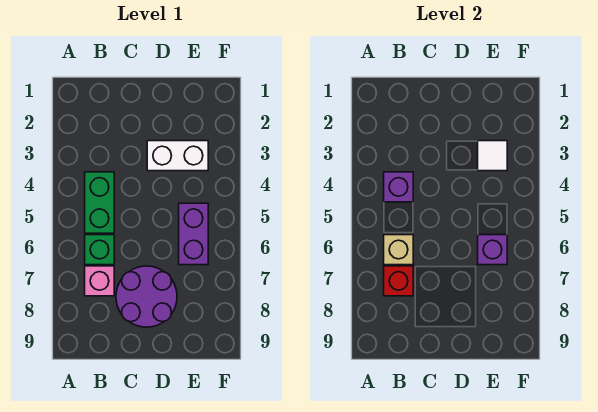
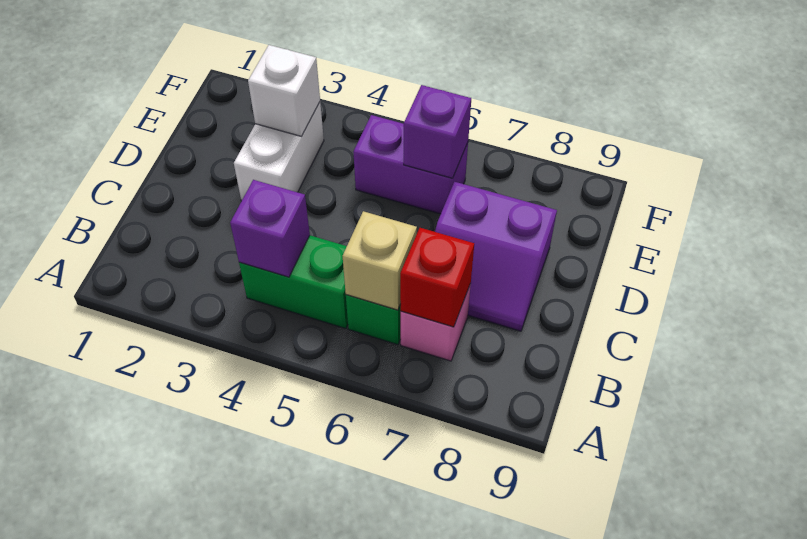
purple round brick C7:D8 level 1 -> purple slope C7:D8 level 1 top D
white tile E3 level 2 -> white brick E3 level 2

